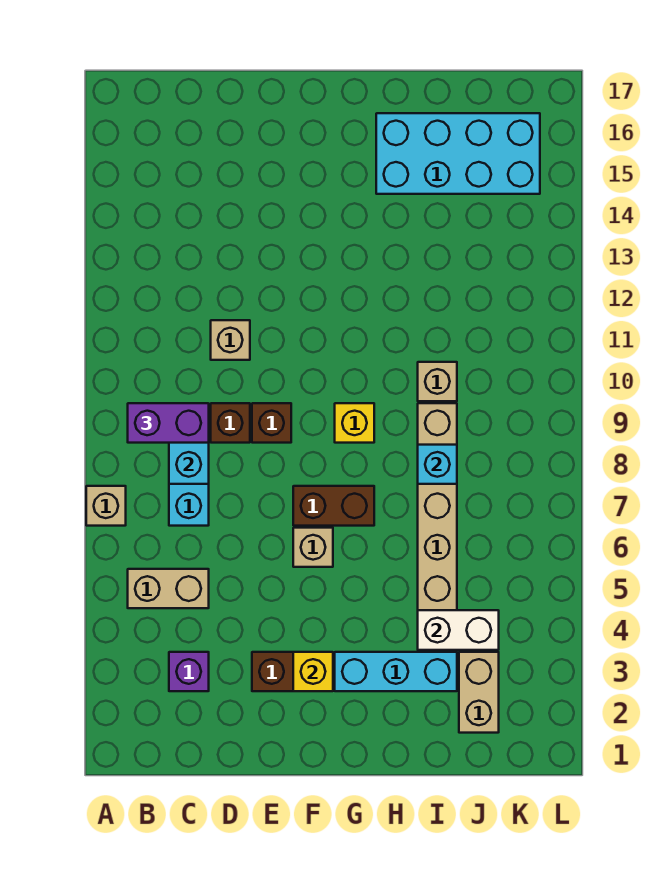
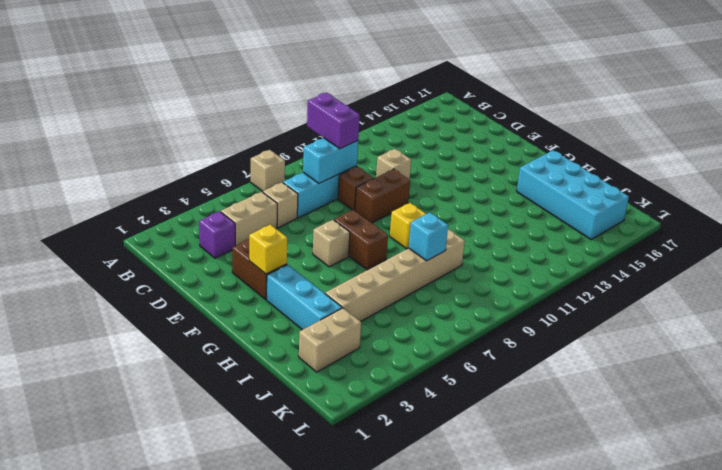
tan brick B5:C5 level 1 -> tan brick C4:C5 level 1
brown brick E9 level 1 -> brown brick E9:E10 level 1
white brick I4:J4 level 2 -> none
tan brick I10 level 1 -> tan brick C6 level 1

